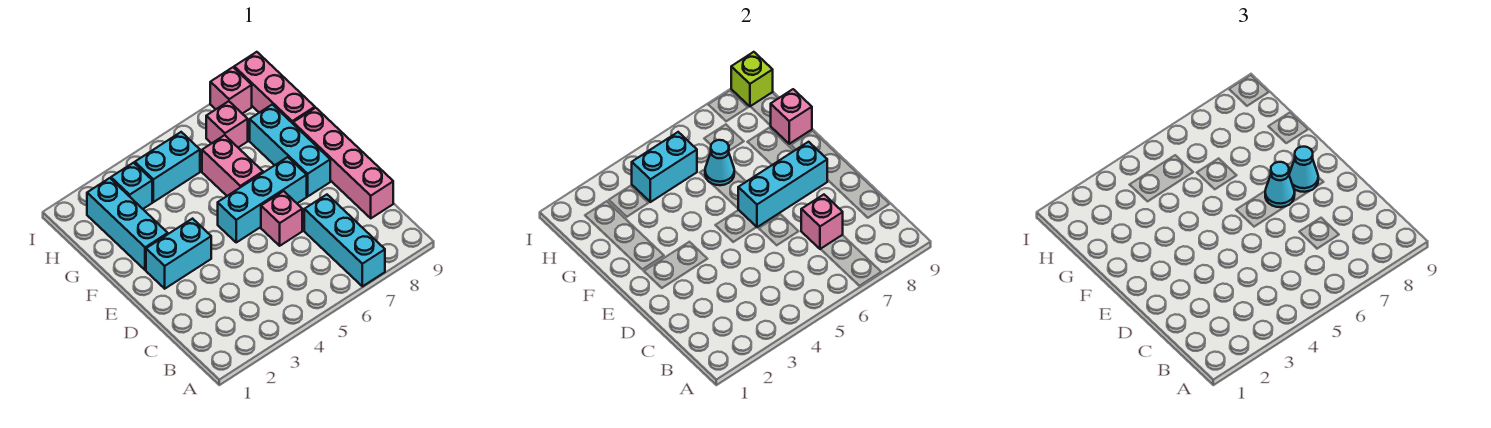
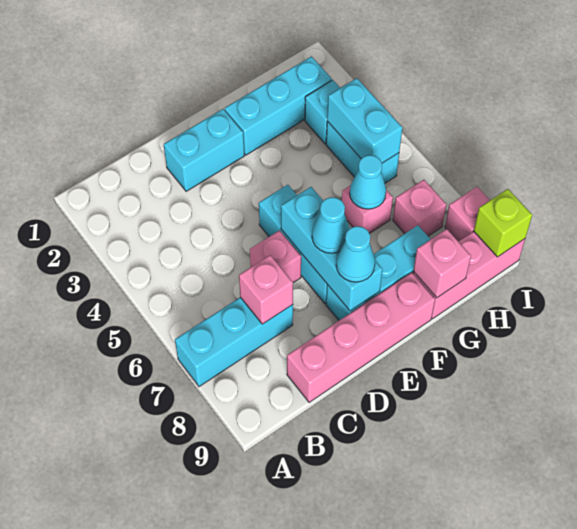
cyan brick E2:E3 level 1 -> cyan brick D2:E2 level 1
pink brick F6:G6 level 1 -> pink brick G6 level 1

